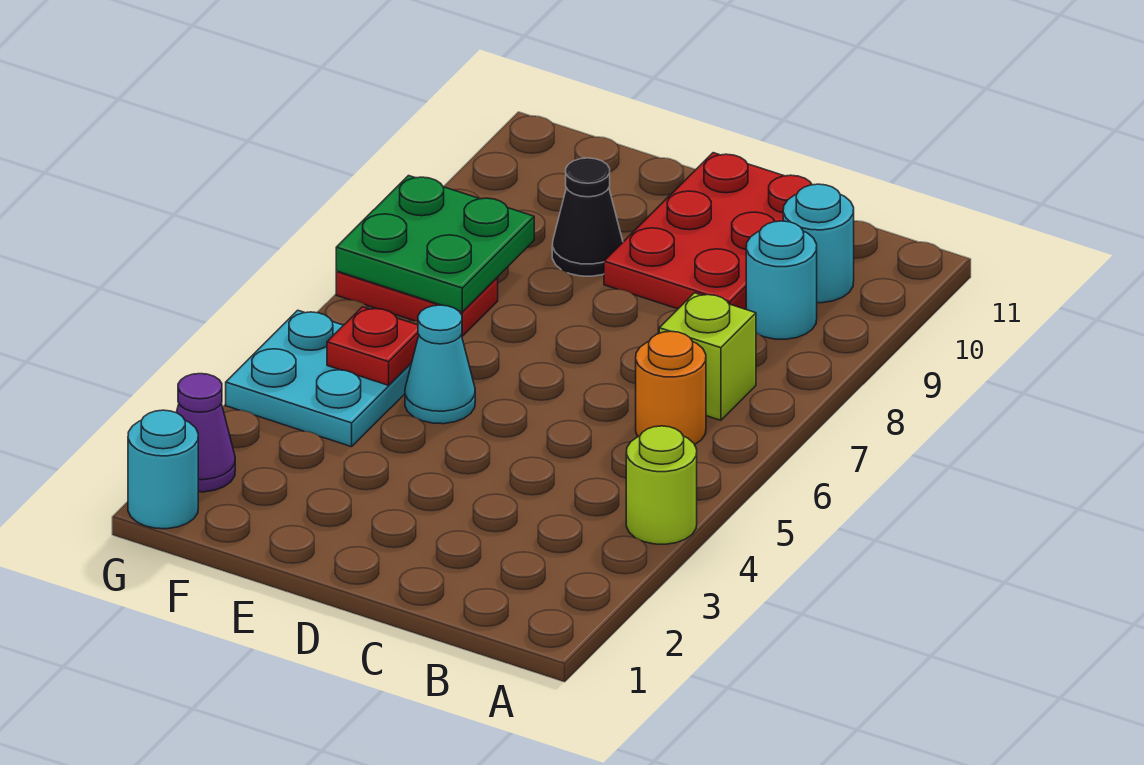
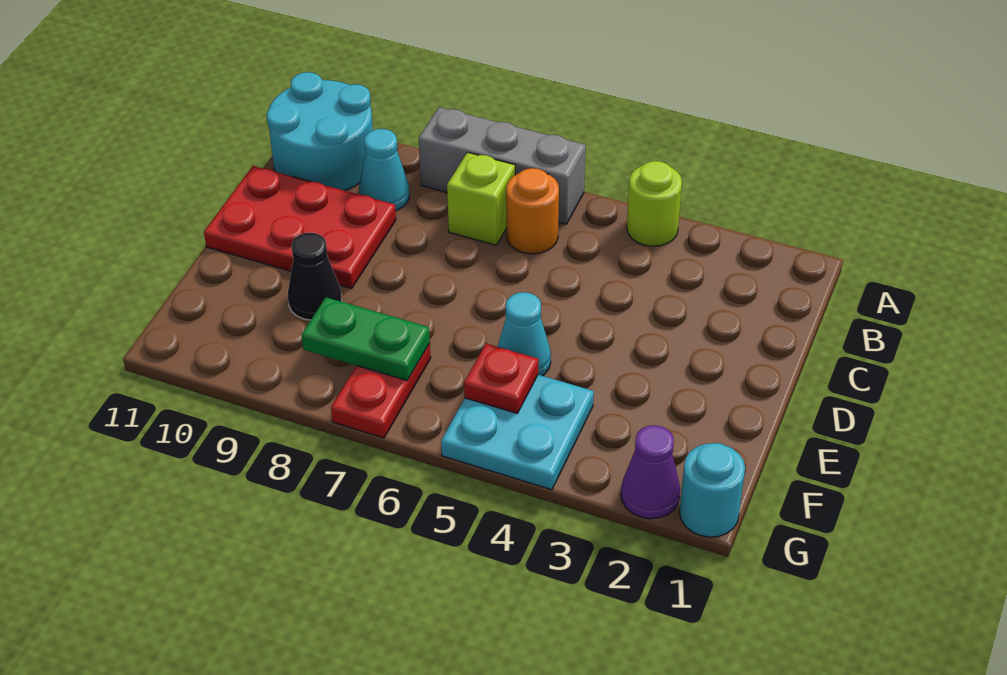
none -> grey brick A6:A8 level 1
cyan round brick B9 level 1 -> cyan cone B9 level 1
cyan round brick B10 level 1 -> cyan round brick A10:B11 level 1
green plate F7:G8 level 2 -> green plate F7:F8 level 2

